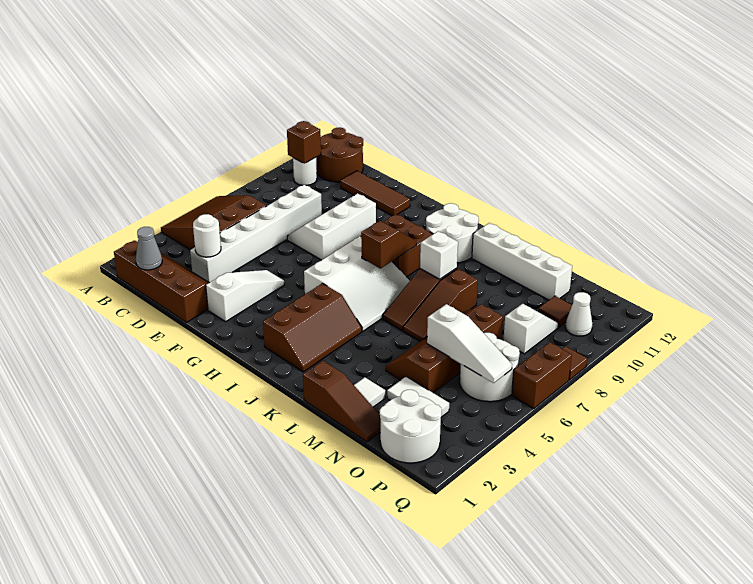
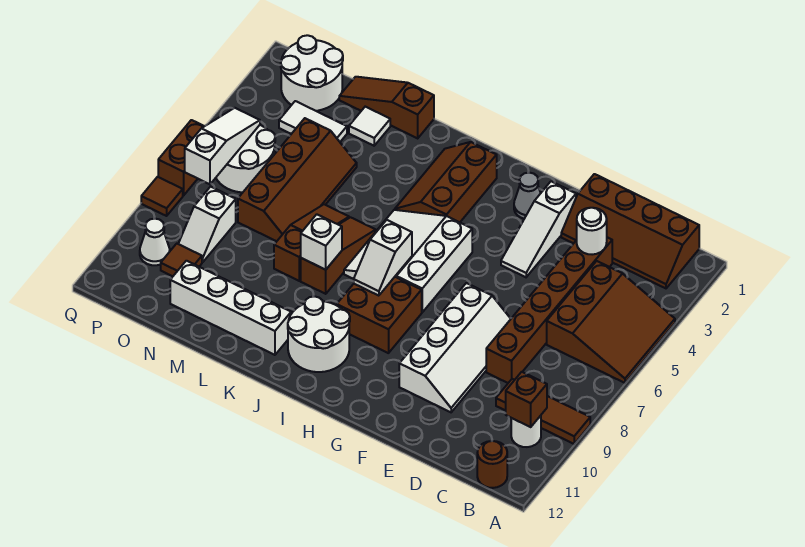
brown round brick B11:C12 level 1 -> brown round brick B12 level 1
grey cone C1 level 2 -> grey cone G2 level 1
white brick D3:D8 level 1 -> brown brick D3:D8 level 1
brown tile D11:F11 level 1 -> brown tile A9:C9 level 1
white slope E7:F9 level 1 top F -> white slope E7:F10 level 1 top F
brown slope I7:I8 level 2 top 7 -> white slope I7:I8 level 2 top 7
white slope N5:P5 level 2 top N -> white slope P5:P7 level 2 top 7

